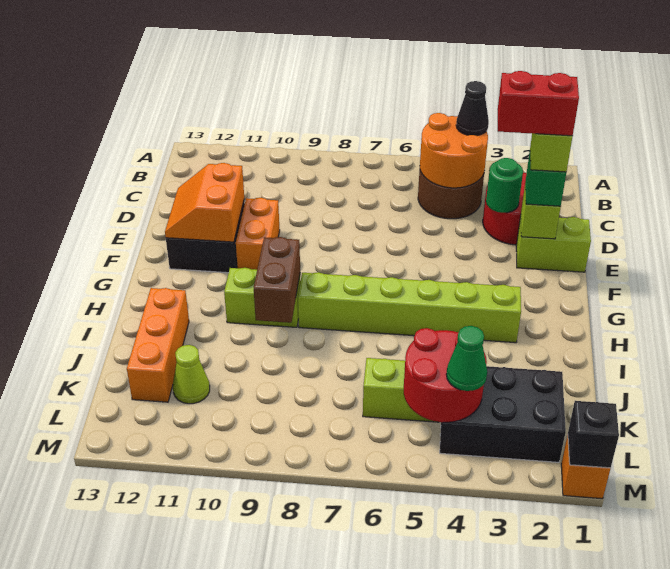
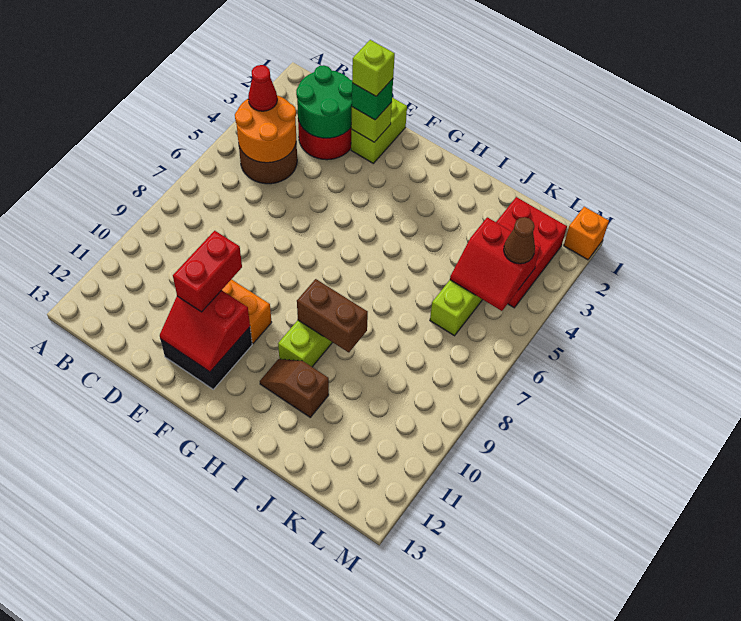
black cone B4 level 3 -> red cone B4 level 3
green round brick D3 level 2 -> green round brick C2:D3 level 2
red brick E2:E3 level 5 -> red brick E10:E11 level 3
orange slope E11:F12 level 2 top 11 -> red slope E11:F12 level 2 top 11
lime brick H3:H8 level 1 -> none
none -> brown slope H11:I11 level 1 top I
orange brick I12:K12 level 1 -> none
black brick K2:L4 level 1 -> red brick K2:L4 level 1
red round brick K4:L5 level 2 -> red slope K4:L5 level 2 top 4
lime cone K11 level 1 -> none
green cone L4 level 3 -> brown cone L4 level 3
black brick M1 level 2 -> none

